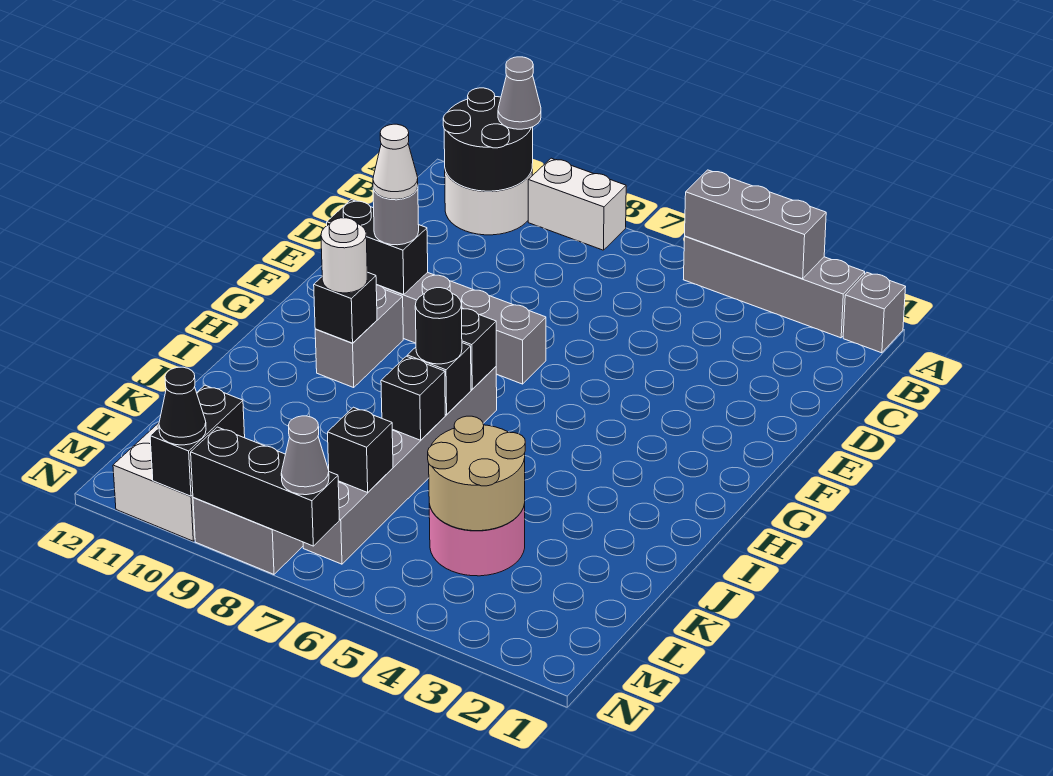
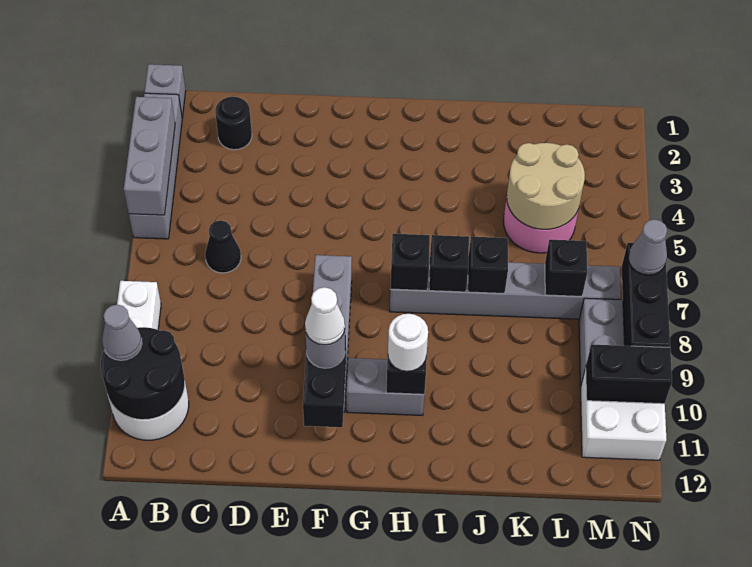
black round brick I7 level 3 -> black round brick C2 level 1
black cone N10 level 3 -> black cone C6 level 1

